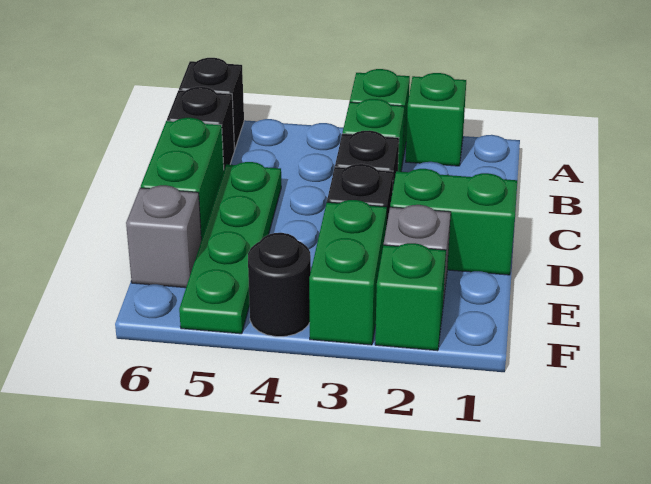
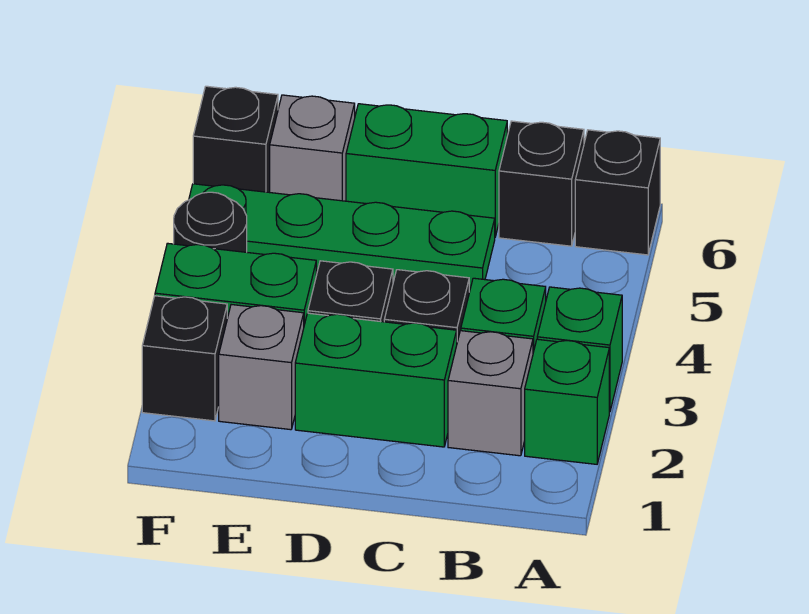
none -> grey brick B2 level 1
green brick D1:D2 level 1 -> green brick C2:D2 level 1
green brick F2 level 1 -> black brick F2 level 1
none -> black brick F6 level 1

